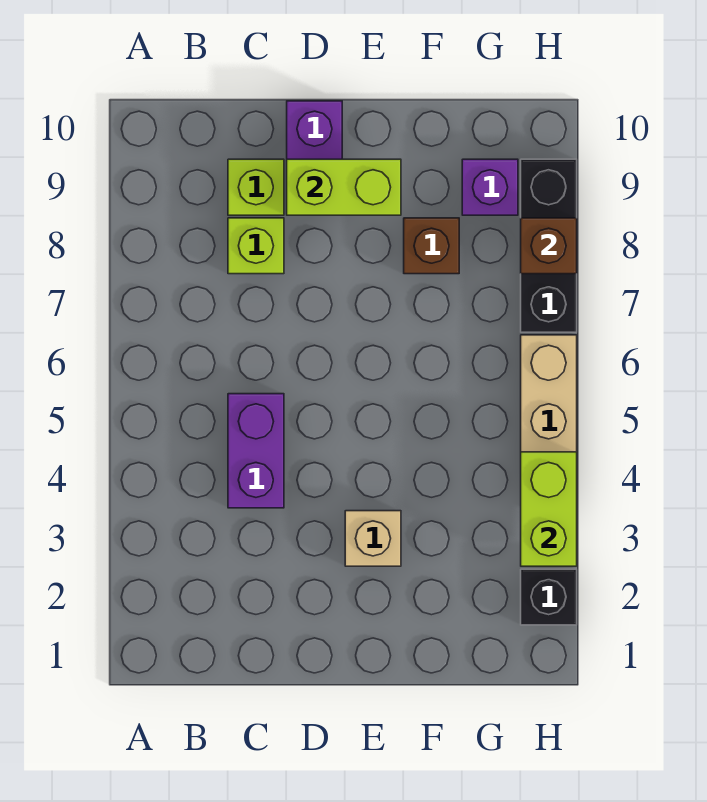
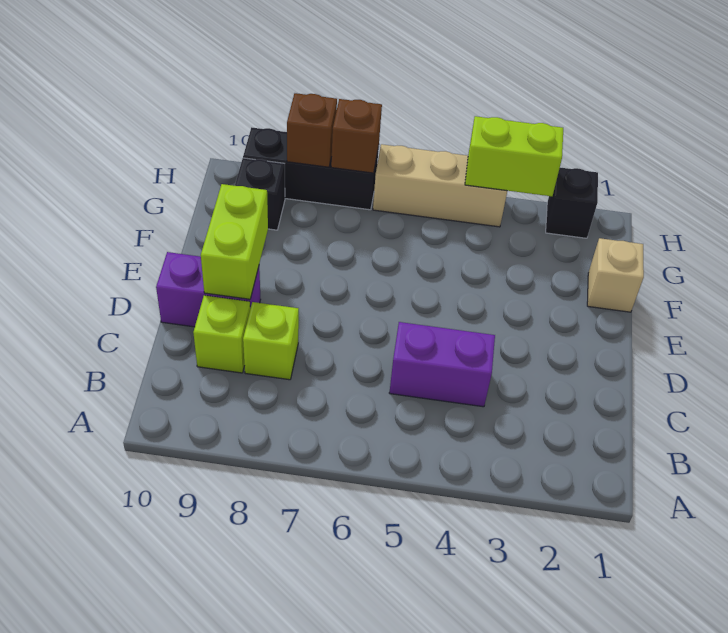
tan brick E3 level 1 -> tan brick F1 level 1
brown brick F8 level 1 -> brown brick H7 level 2
purple brick G9 level 1 -> black brick G9 level 1

